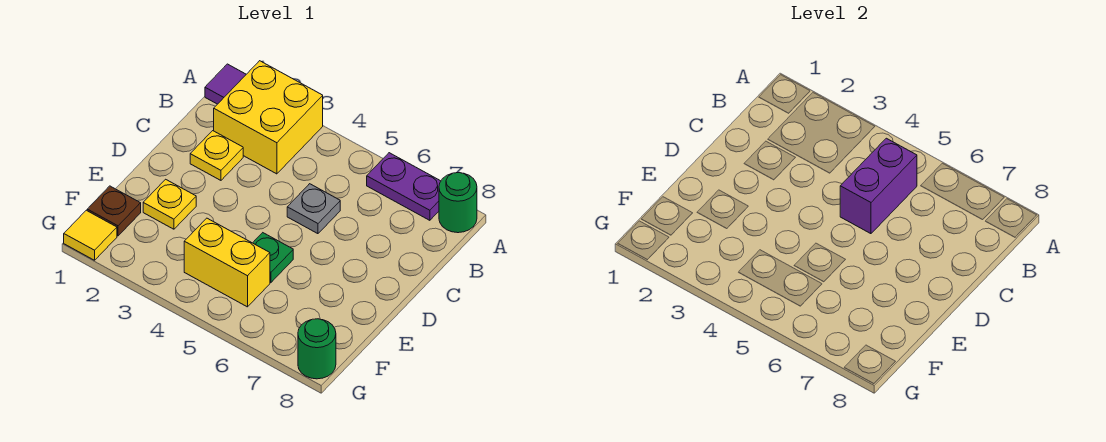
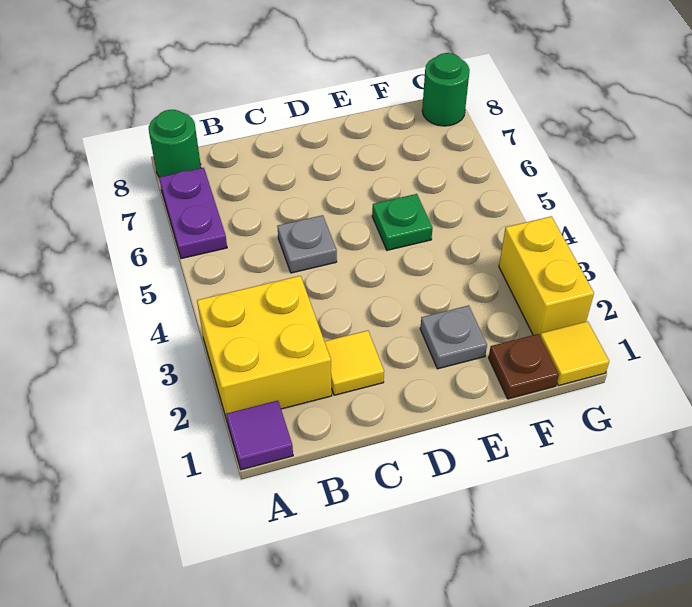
purple brick B5:C5 level 2 -> none
yellow plate C2 level 1 -> yellow tile C2 level 1
yellow plate E2 level 1 -> grey plate E2 level 1
yellow brick F4:F5 level 1 -> yellow brick G2:G3 level 1

